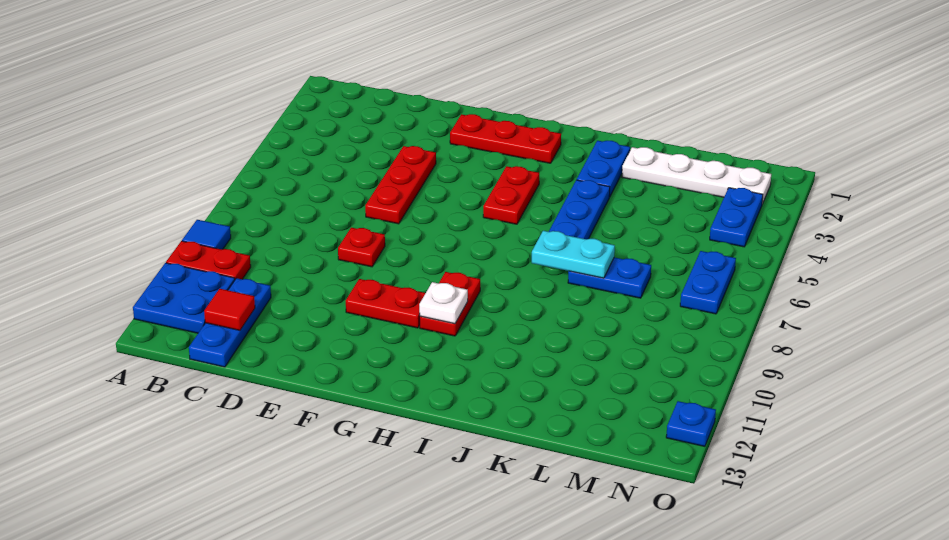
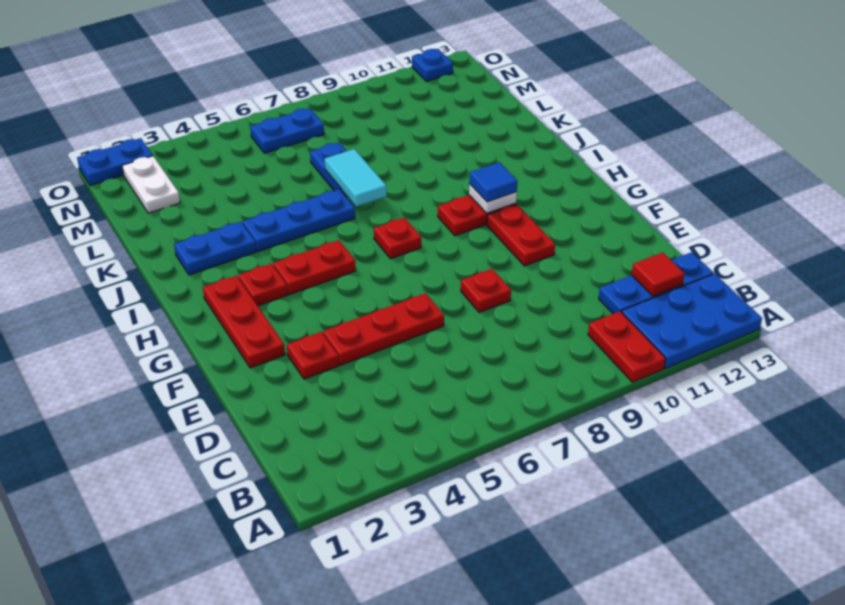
blue tile A9 level 1 -> blue tile H10 level 3
blue plate A11:B12 level 1 -> blue plate A11:B13 level 1
none -> red plate E3 level 1
none -> red plate H3 level 1
none -> red plate H7 level 1
cyan plate J7:K7 level 2 -> cyan tile J7:K7 level 2
white plate K2:N2 level 1 -> white plate M2:N2 level 1
blue plate N3:N4 level 1 -> blue plate O1:O2 level 1

